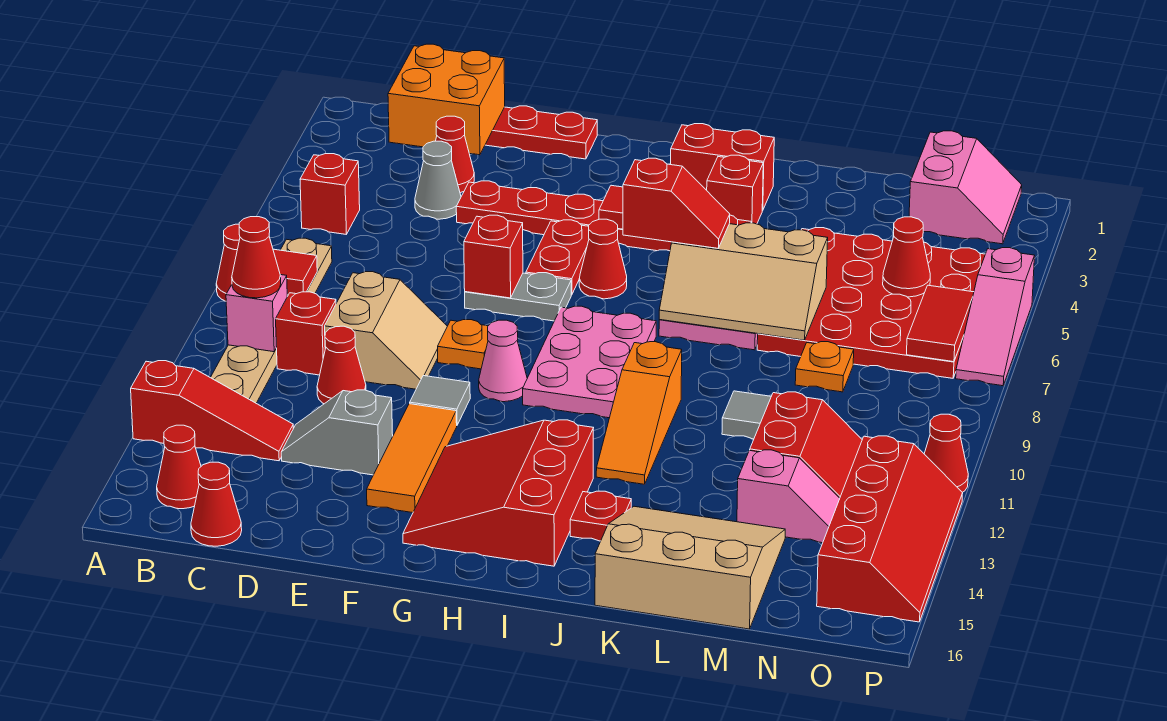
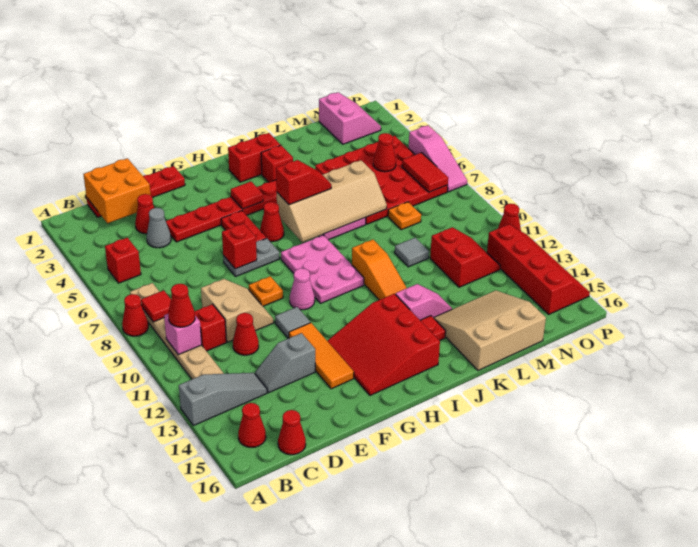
red slope A13:C13 level 1 top A -> grey slope A13:C13 level 1 top A
tan slope J6:L7 level 2 top 6 -> tan slope I6:L7 level 2 top 6
pink slope M13:N13 level 1 top M -> pink slope J13:K13 level 1 top J

